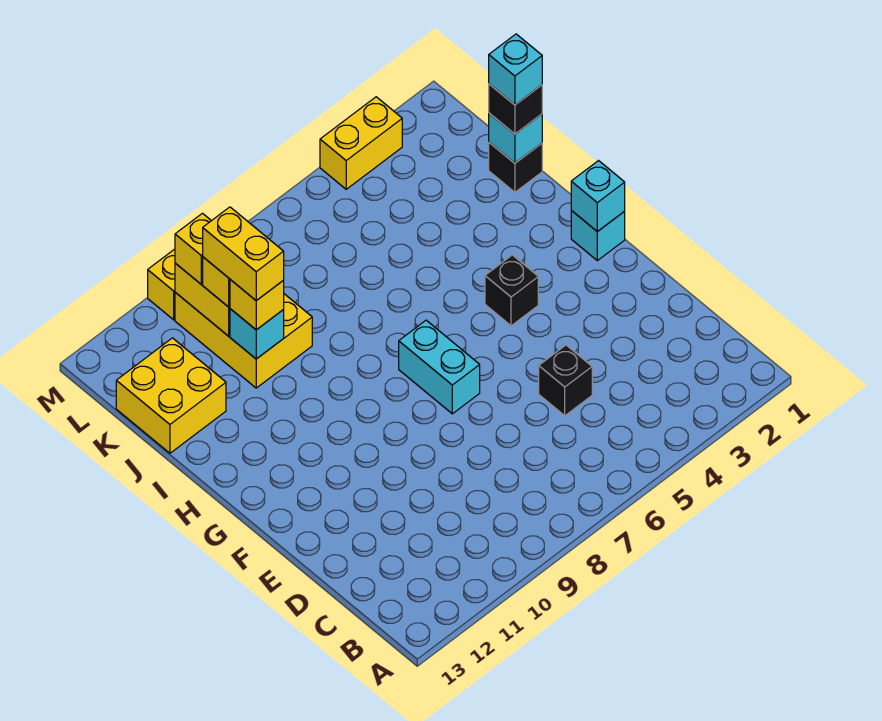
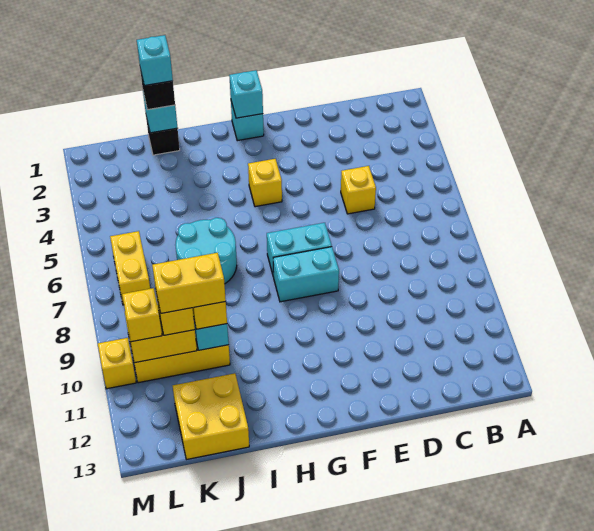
black brick D5 level 1 -> yellow brick D5 level 1
none -> cyan brick F8:G8 level 1
black brick G4 level 1 -> yellow brick G4 level 1
none -> cyan round brick I6:J7 level 1
yellow brick M3:M4 level 1 -> yellow brick L6:L7 level 1

